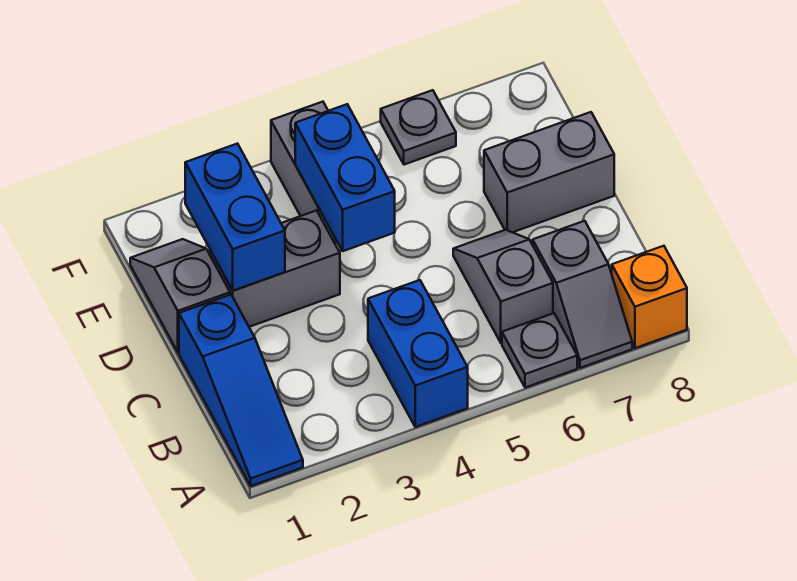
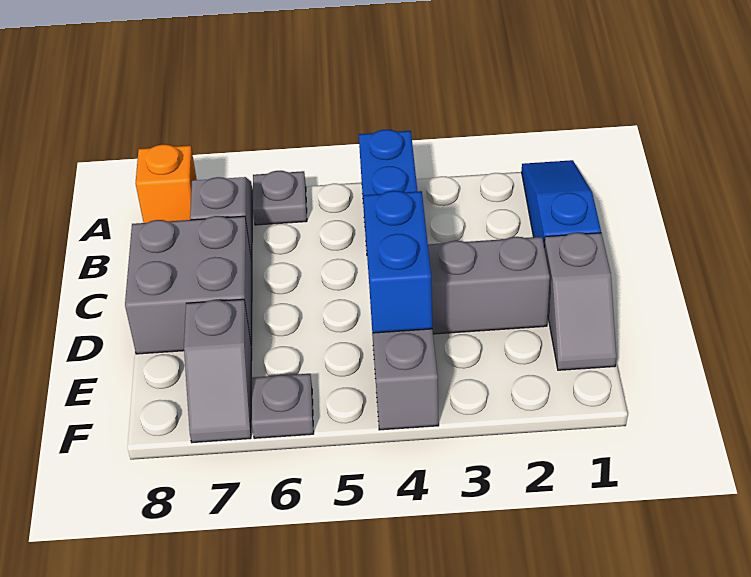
grey slope B6:C6 level 1 top B -> grey slope E7:F7 level 1 top E
blue brick D2:E2 level 2 -> none
grey brick D7:D8 level 1 -> grey brick C7:D8 level 1

